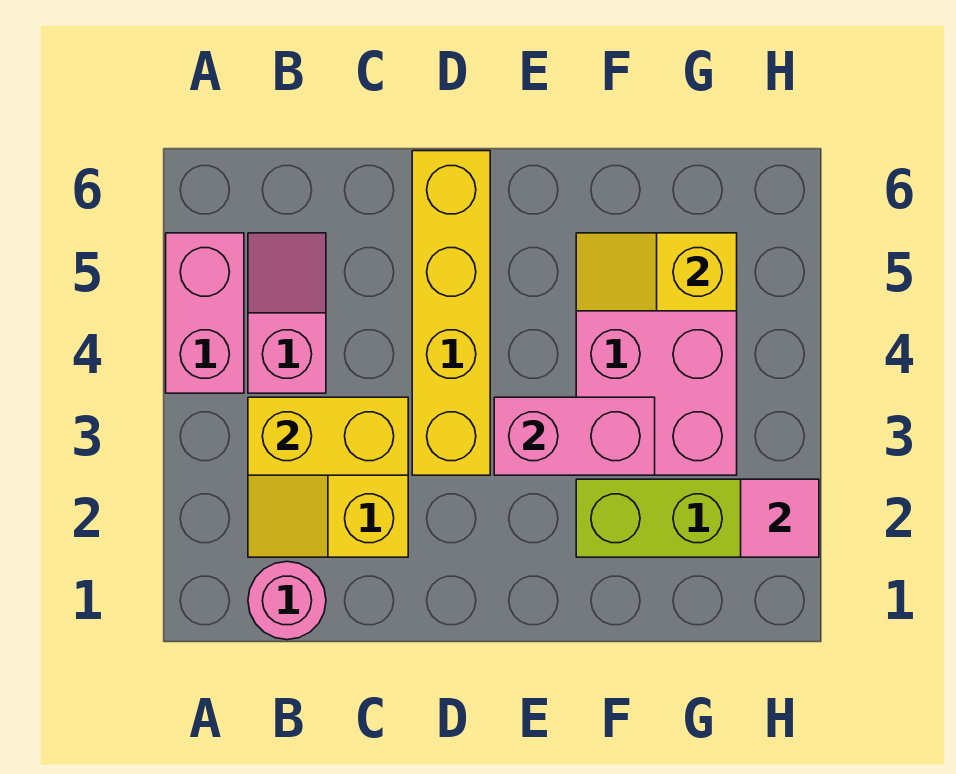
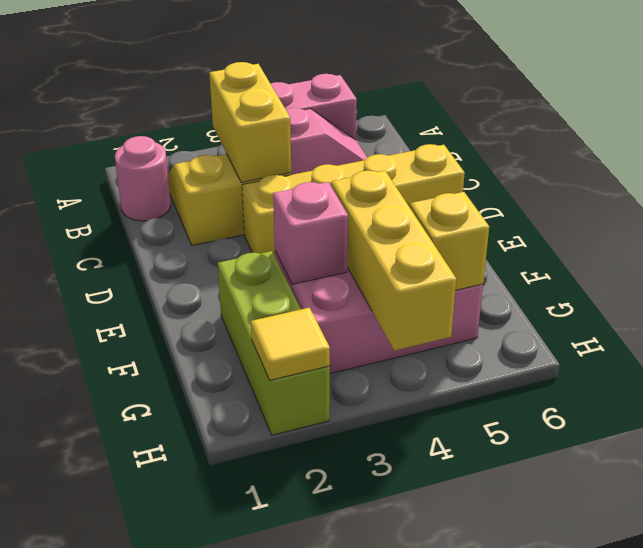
pink brick E3:F3 level 2 -> pink brick F3 level 2
none -> yellow brick F4:H4 level 2
pink tile H2 level 2 -> yellow tile H2 level 2

